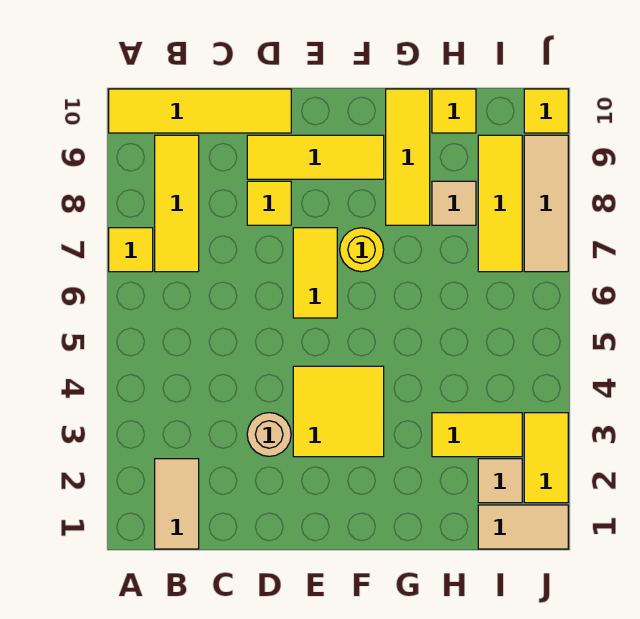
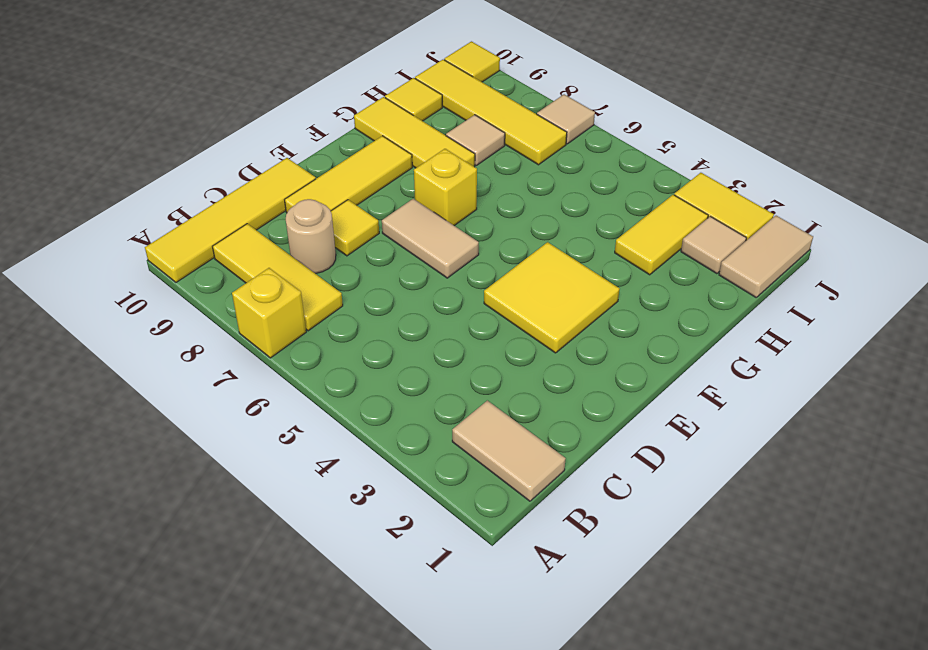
yellow tile A7 level 1 -> yellow brick A7 level 1
tan round brick D3 level 1 -> tan round brick C8 level 1
yellow tile E6:E7 level 1 -> tan tile E6:E7 level 1
yellow round brick F7 level 1 -> yellow brick F7 level 1
yellow tile I7:I9 level 1 -> yellow tile I7:I10 level 1
tan tile J7:J9 level 1 -> tan tile J7 level 1

